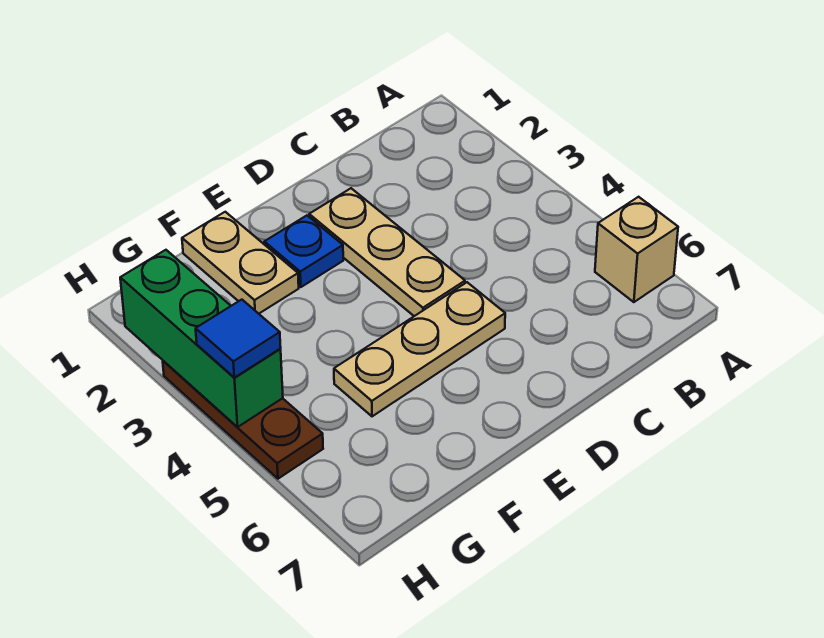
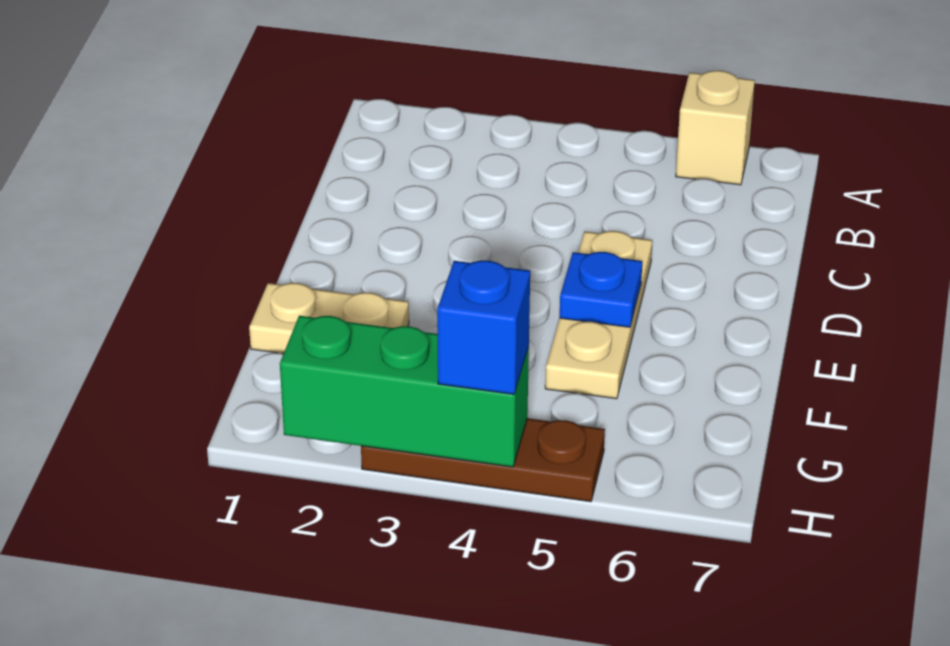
tan plate D2:D4 level 1 -> none
blue plate E2 level 1 -> blue plate E5 level 2
blue tile H4 level 3 -> blue brick H4 level 3

